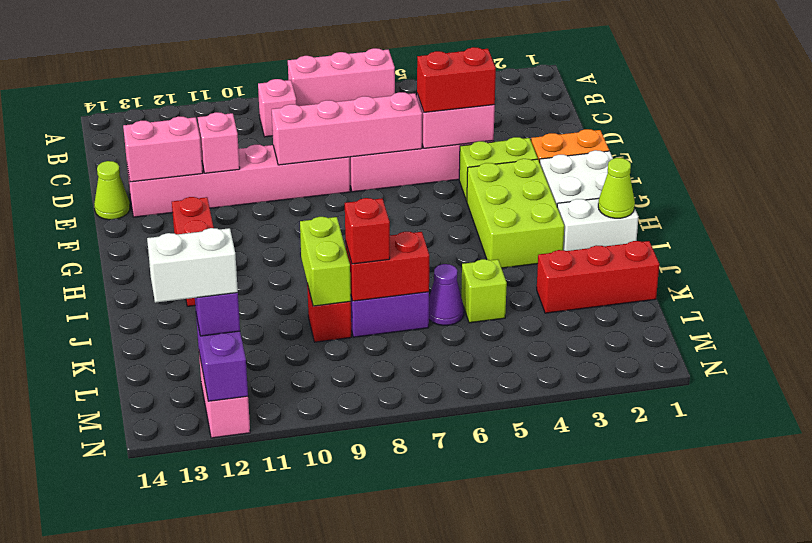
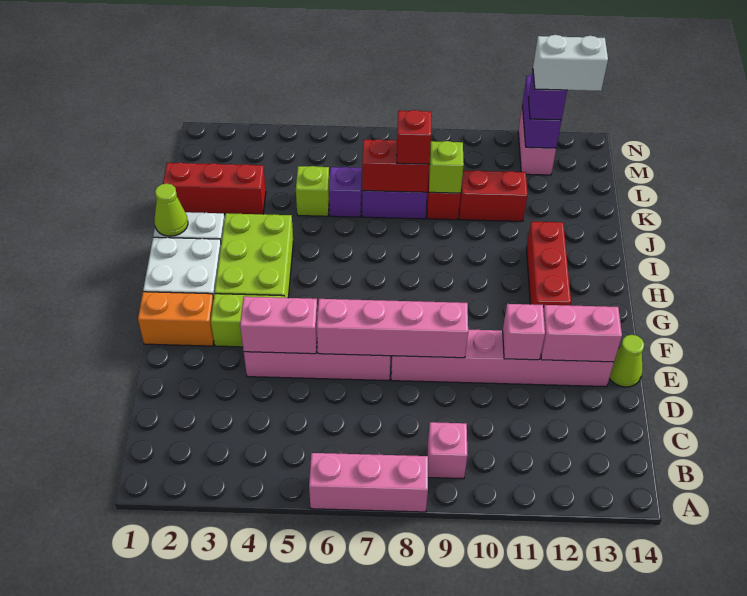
red brick E4:E5 level 3 -> red brick K10:K11 level 1
lime brick J9:K9 level 2 -> lime brick K9 level 2
purple cone K6 level 1 -> purple brick K6 level 1

